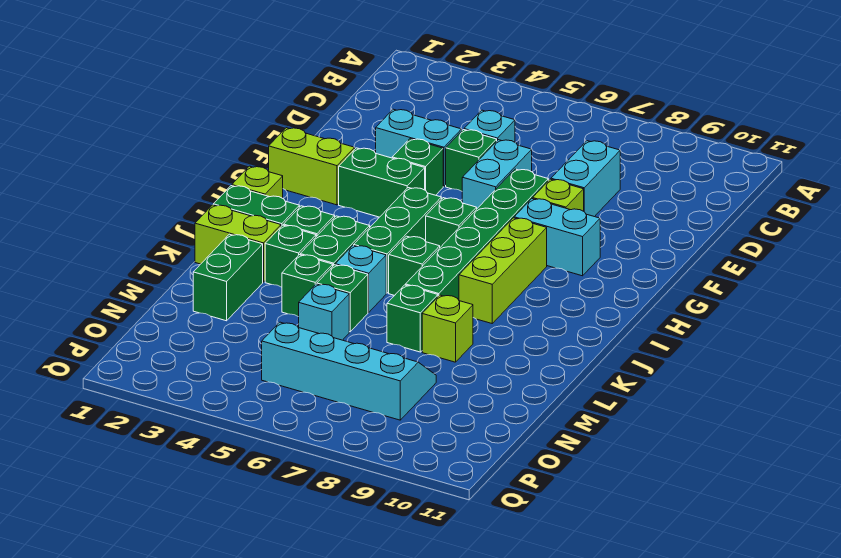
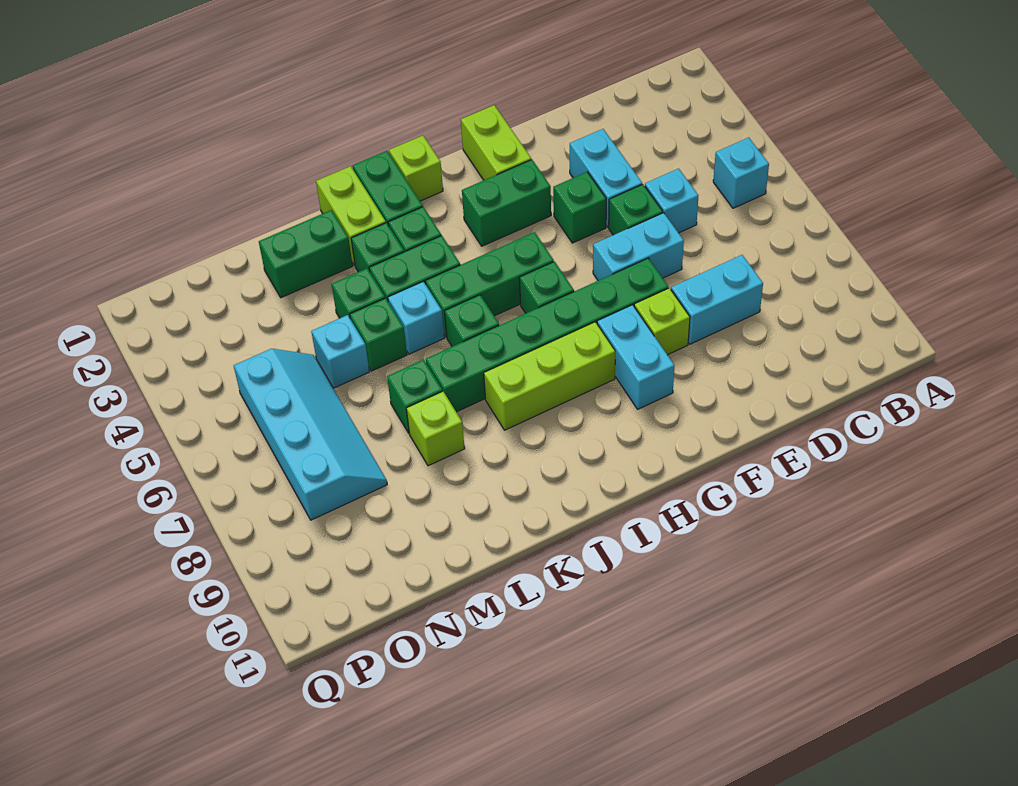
none -> cyan brick B5 level 1
green brick G3:G4 level 1 -> green brick G3:H3 level 1

